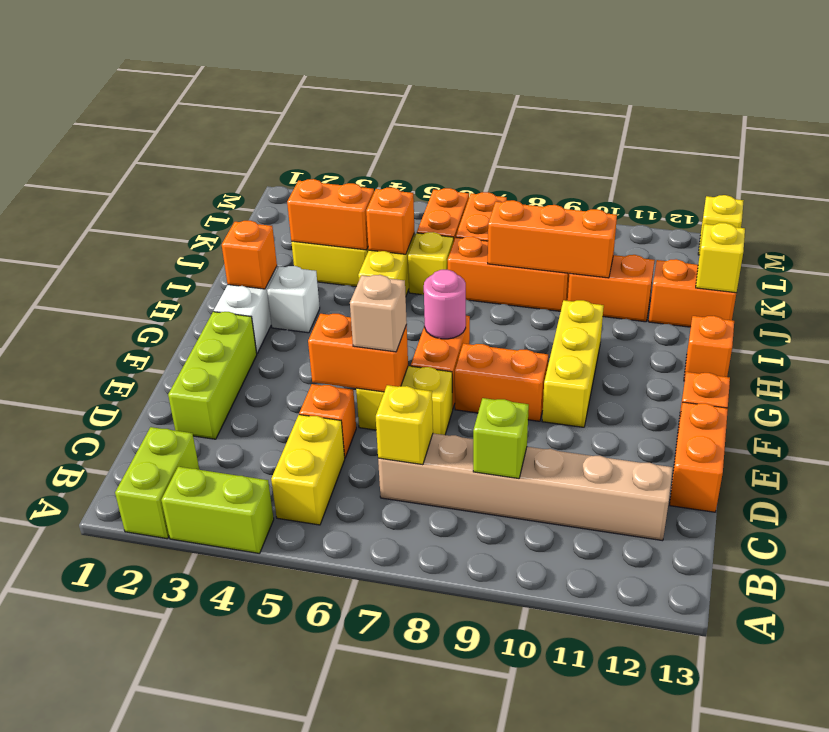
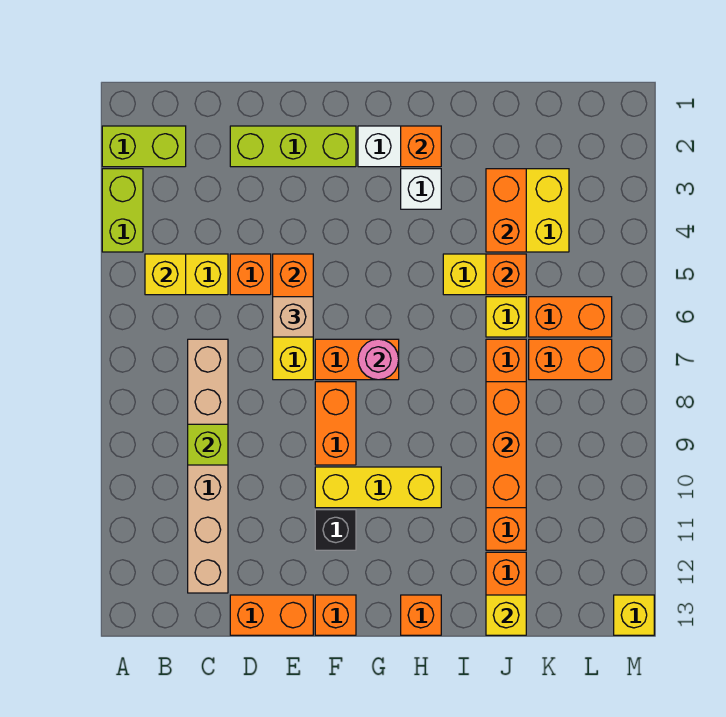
yellow brick C7 level 2 -> yellow brick B5 level 2
none -> black brick F11 level 1

